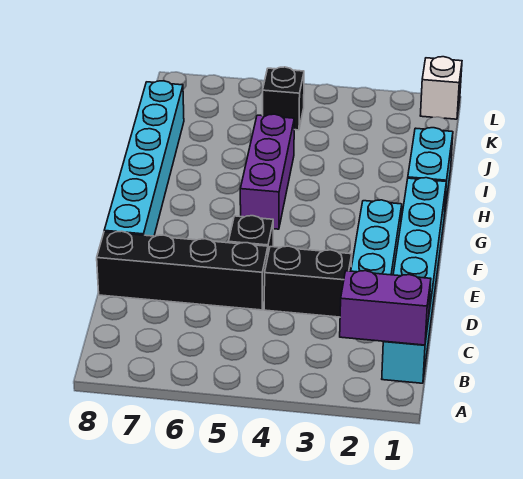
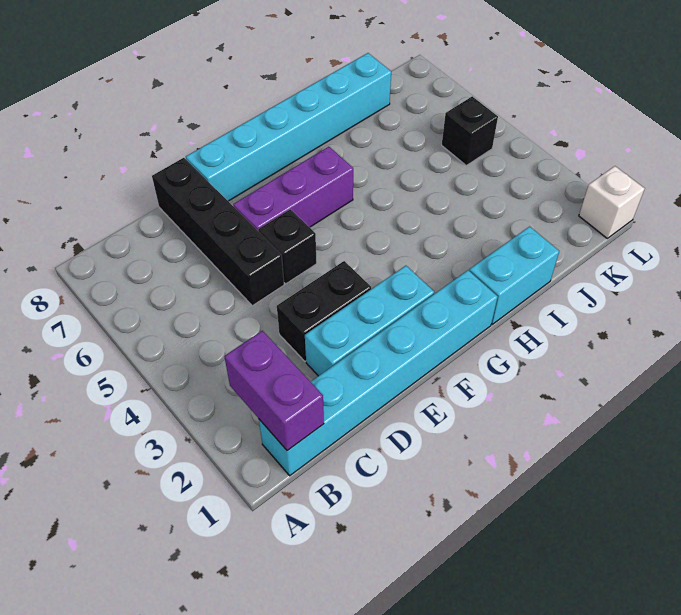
black brick D3:D4 level 1 -> black brick D3:E3 level 1
purple brick G5:I5 level 1 -> purple brick E6:G6 level 1

